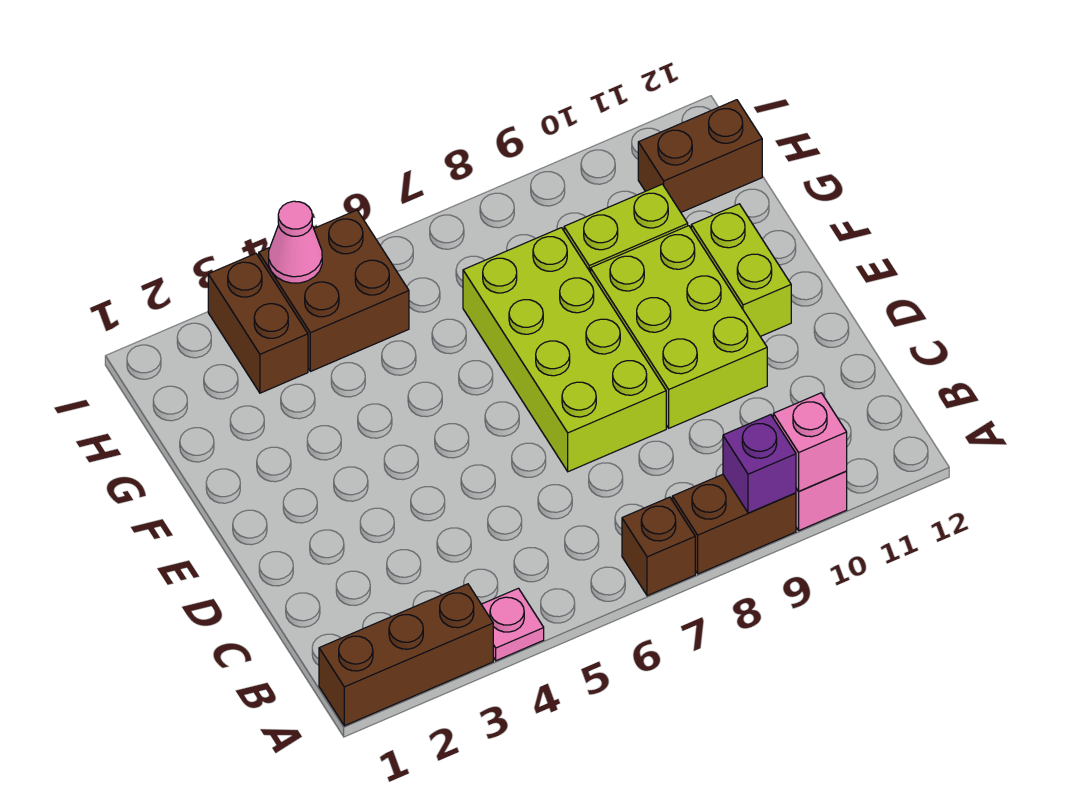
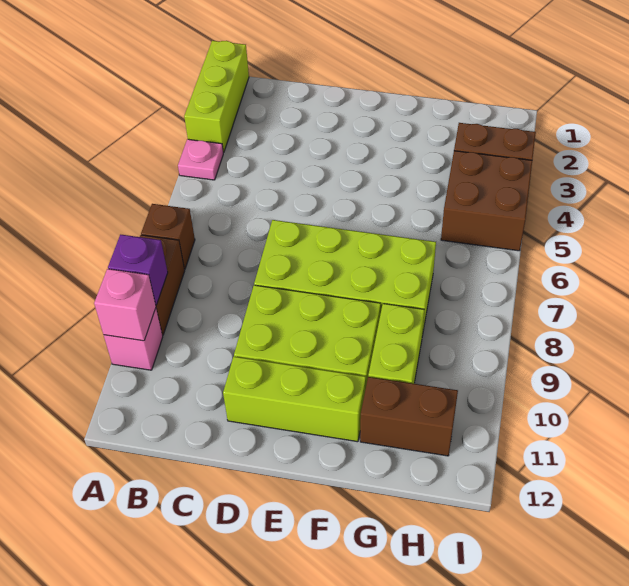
brown brick A1:A3 level 1 -> lime brick A1:A3 level 1
lime brick E11:F11 level 1 -> lime brick D11:F11 level 1
brown brick H11:H12 level 1 -> brown brick G11:H11 level 1
pink cone I4 level 2 -> none

